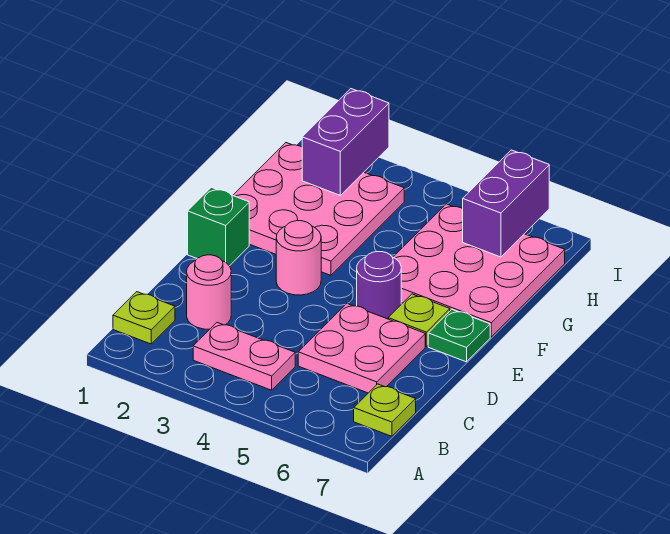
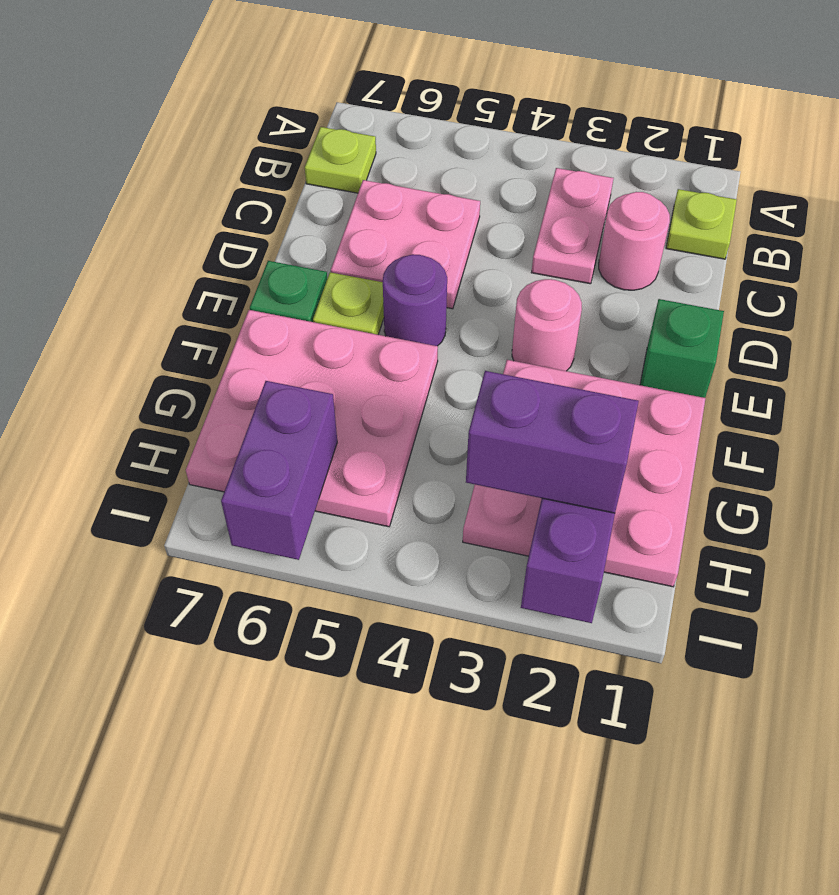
pink plate B3:B4 level 1 -> pink plate B3:C3 level 1
none -> purple brick H2:H3 level 3

